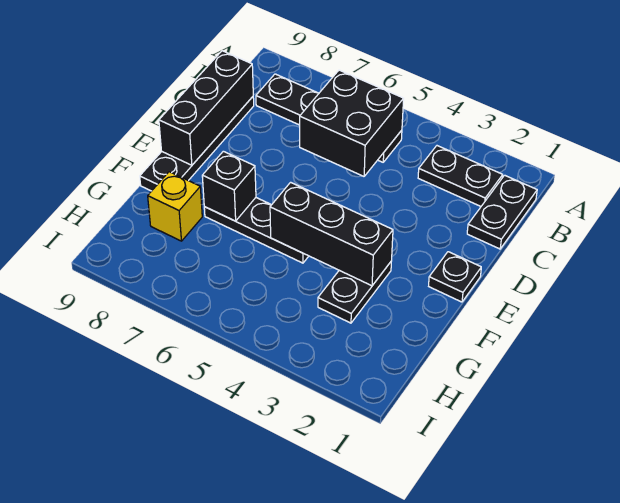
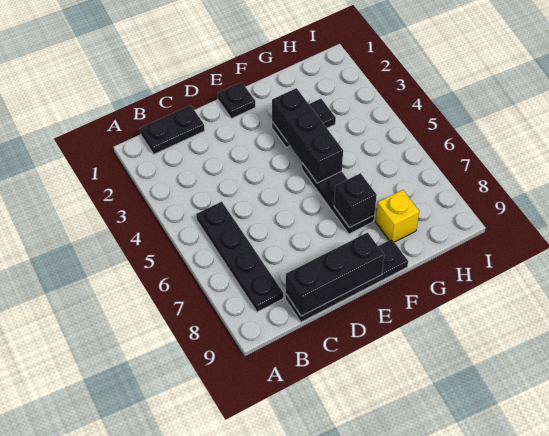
black plate B2:B3 level 1 -> none
black brick B5:C6 level 2 -> none

